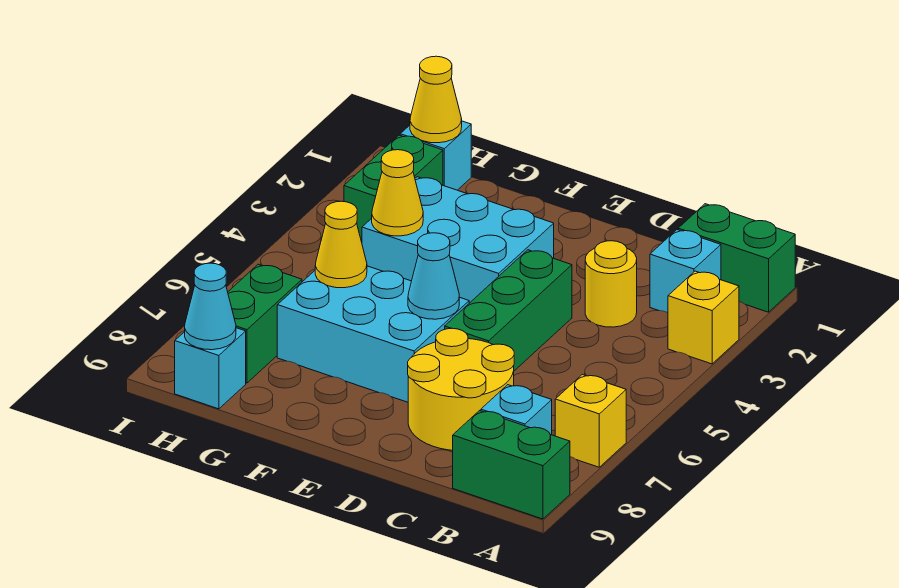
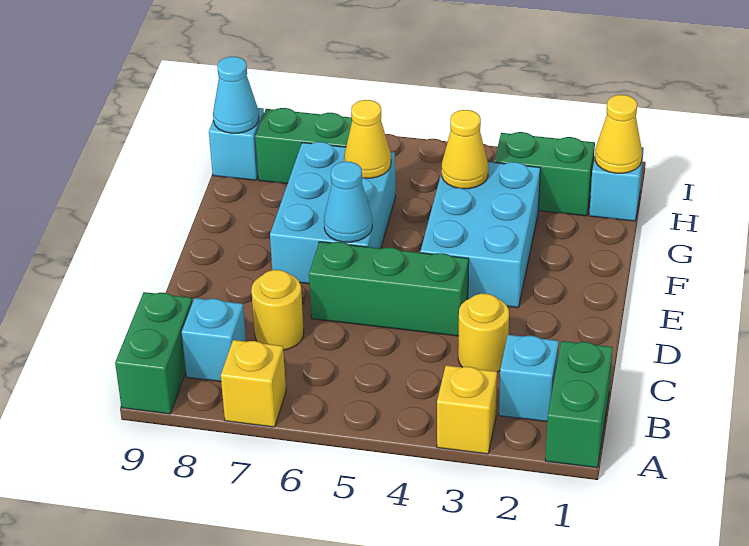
yellow round brick C7:D8 level 1 -> yellow round brick C7 level 1

